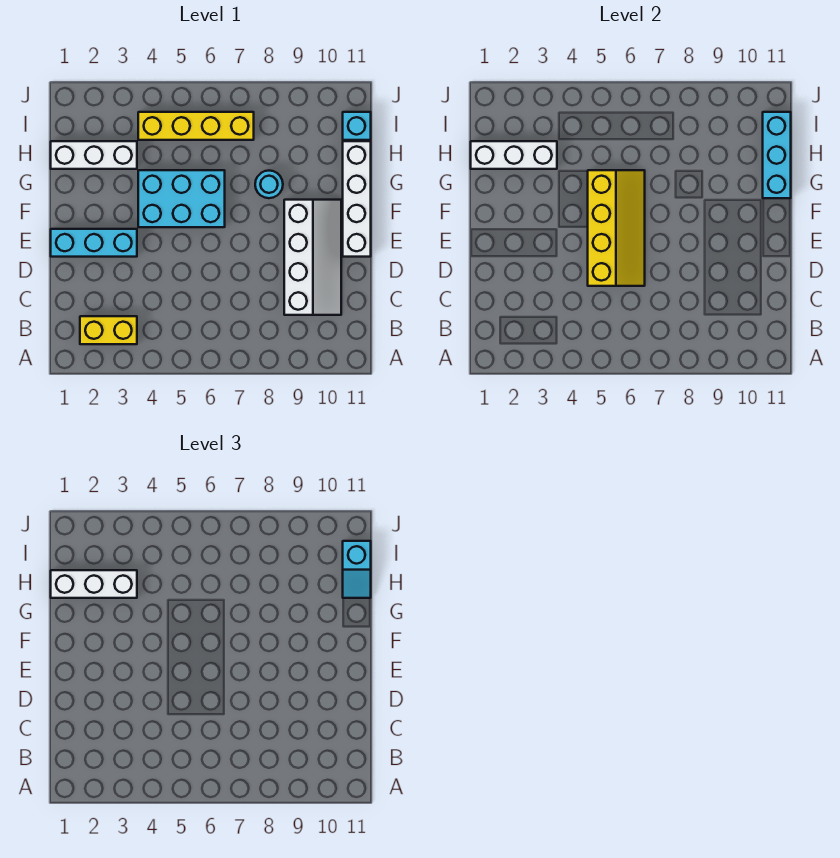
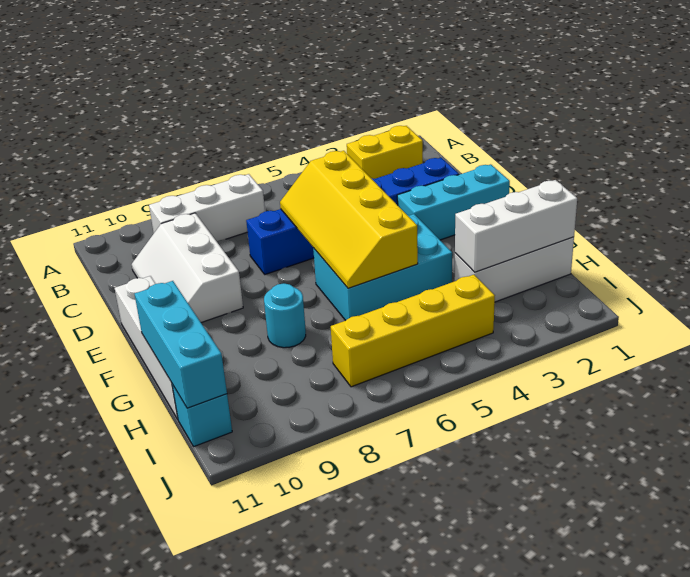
white slope C9:F10 level 1 top 9 -> white slope C9:E10 level 1 top 9
none -> blue brick D2:D7 level 1
white brick H1:H3 level 3 -> white brick B7:B9 level 1
cyan slope H11:I11 level 3 top I -> none

